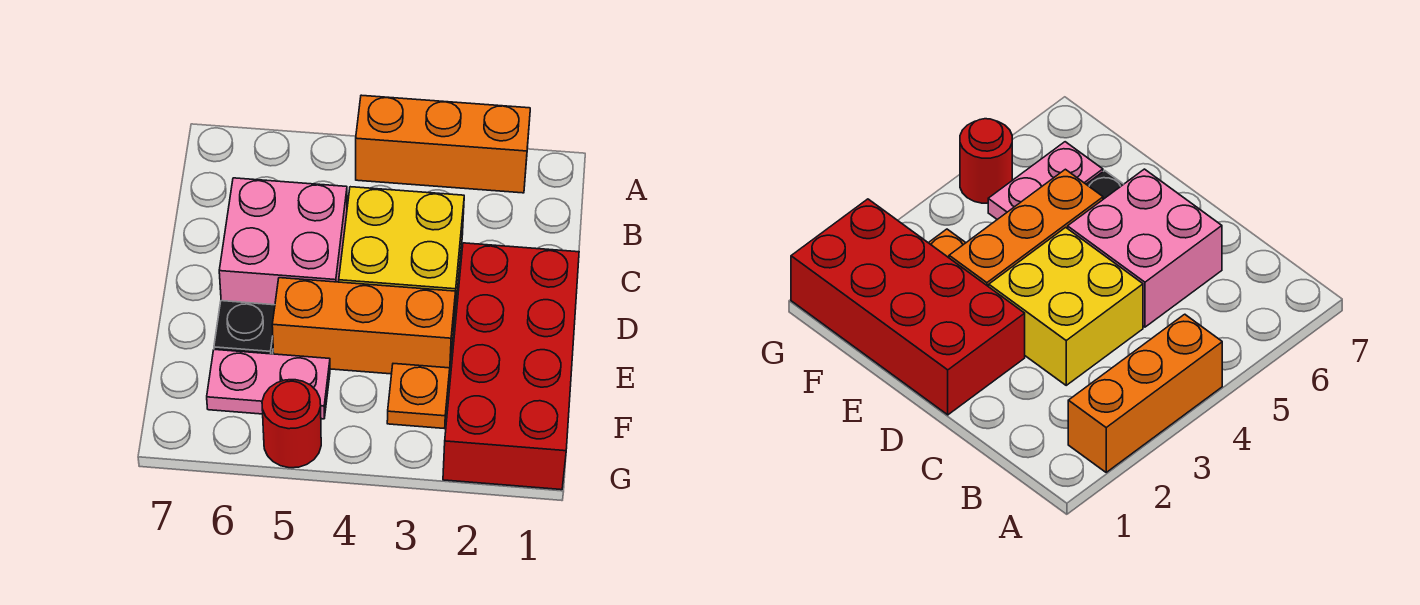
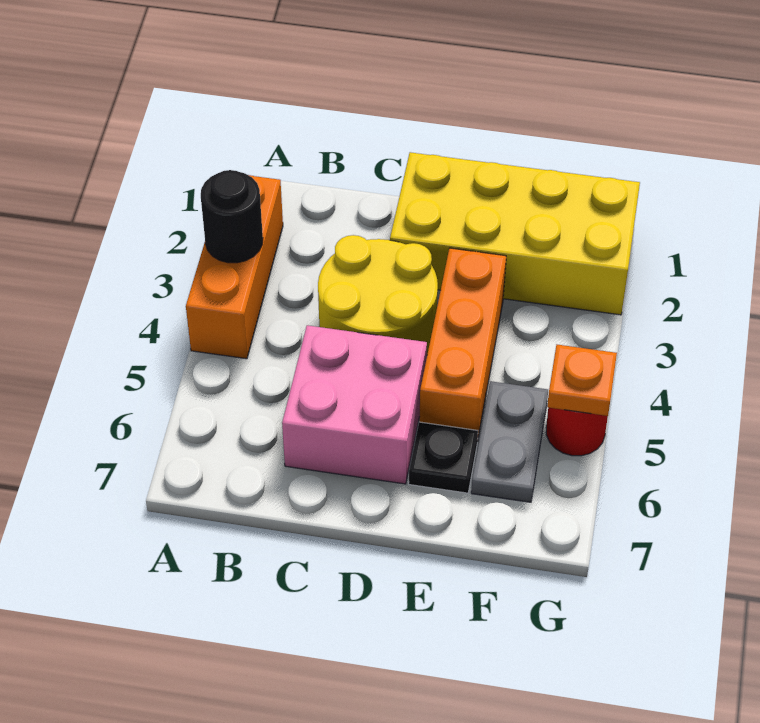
none -> black round brick A3 level 2
yellow brick C3:D4 level 1 -> yellow round brick C3:D4 level 1
red brick D1:G2 level 1 -> yellow brick D1:G2 level 1
orange plate F3 level 1 -> orange plate G5 level 2
pink plate F5:F6 level 1 -> grey plate F5:F6 level 1

